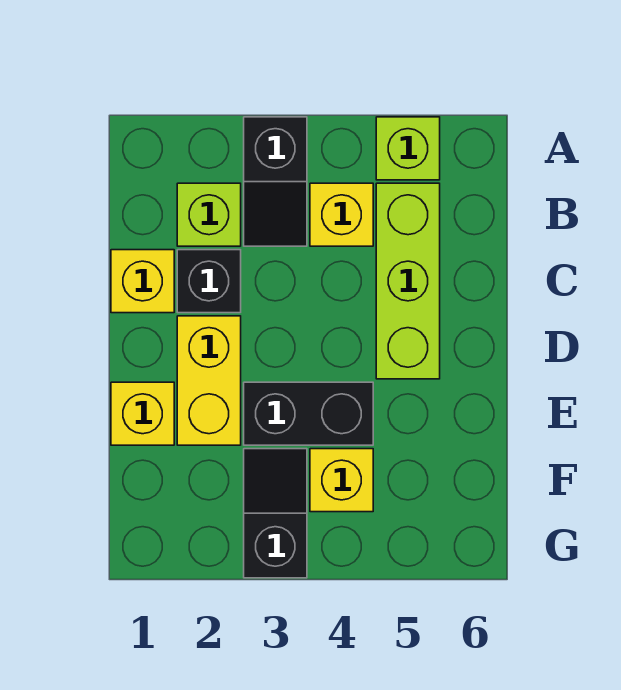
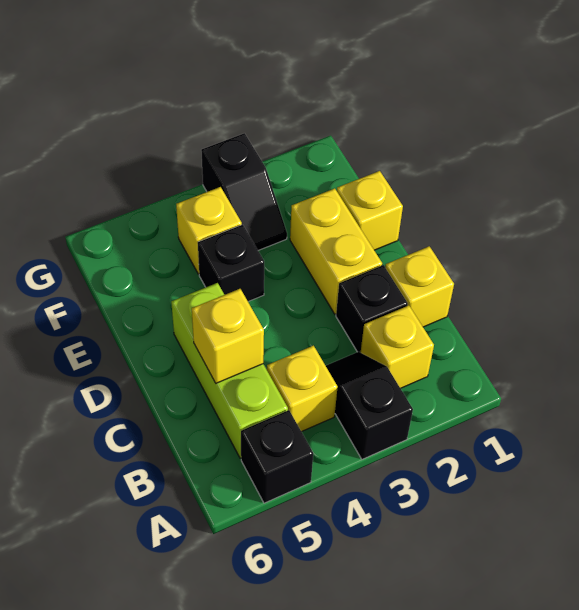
lime brick A5 level 1 -> black brick A5 level 1
lime brick B2 level 1 -> yellow brick B2 level 1
none -> yellow brick C5 level 2
black brick E3:E4 level 1 -> black brick E4 level 1

